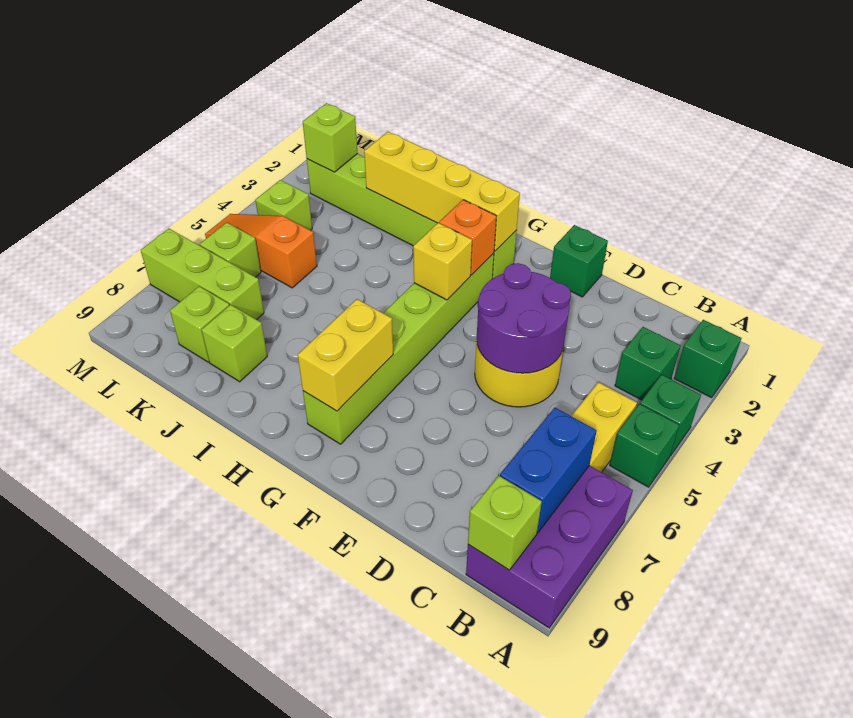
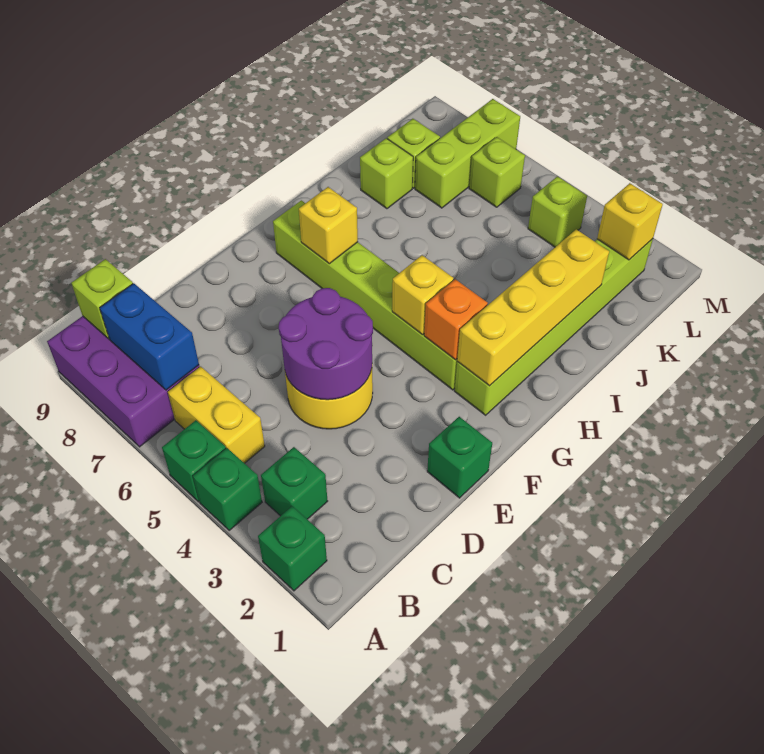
yellow brick G7:G8 level 2 -> yellow brick G7 level 2
orange slope K5:M5 level 1 top K -> none
lime brick L2 level 2 -> yellow brick L2 level 2

